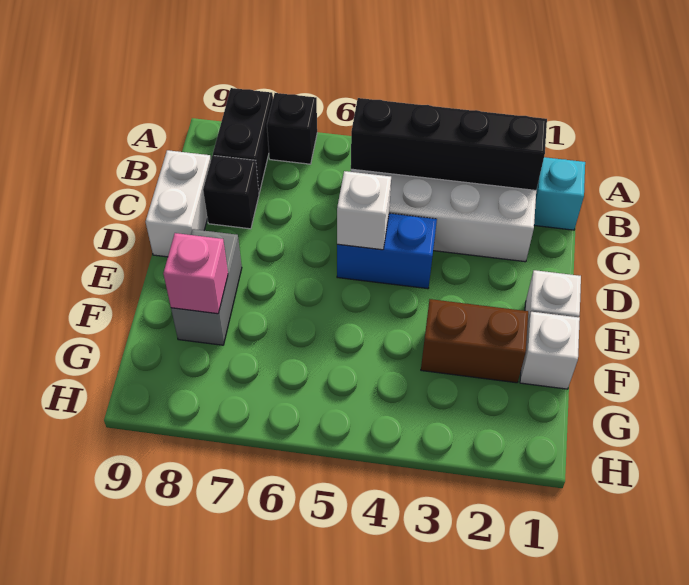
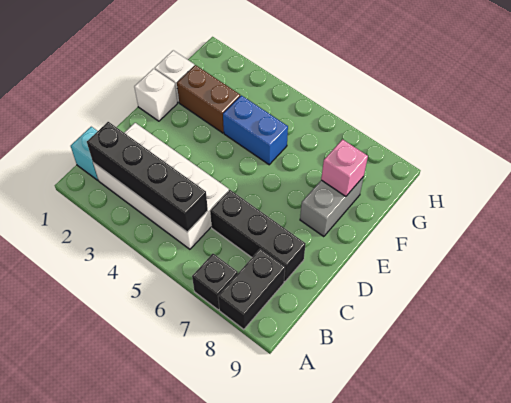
black brick C8 level 1 -> black brick C6:C8 level 1
white brick C9:D9 level 1 -> none
blue brick D4:D5 level 1 -> blue brick F4:F5 level 1
white brick D5 level 2 -> none

